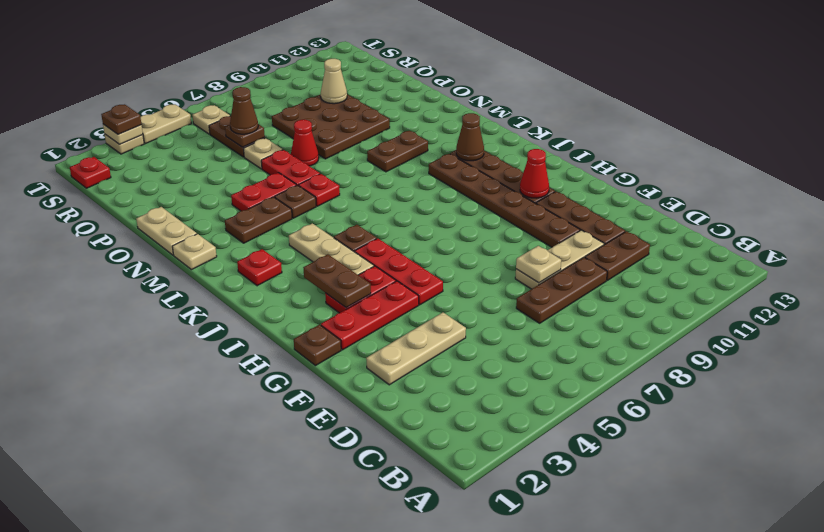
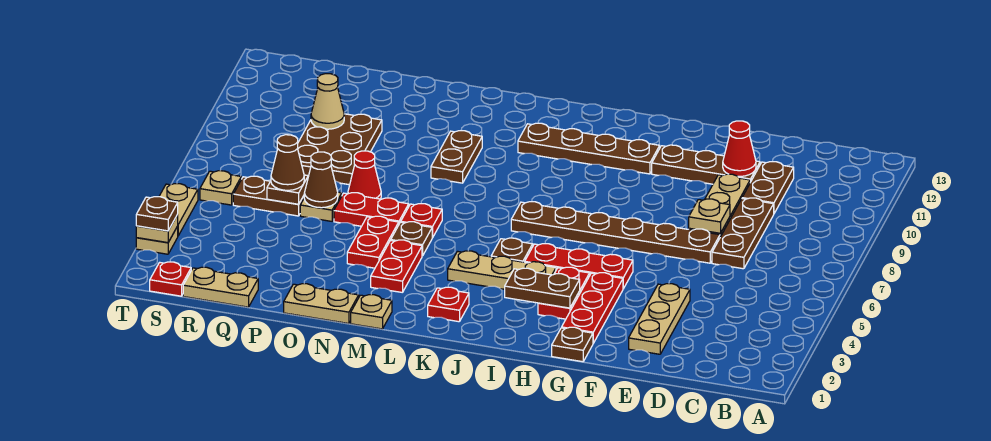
brown plate F10:K10 level 1 -> brown plate E7:J7 level 1
red cone H11 level 2 -> red cone E11 level 2
brown cone K11 level 2 -> brown cone P6 level 2
brown plate M3:M4 level 1 -> red plate M3:M4 level 1
brown plate O8:Q10 level 1 -> brown plate P8:Q10 level 1
none -> tan plate Q1:R1 level 1

